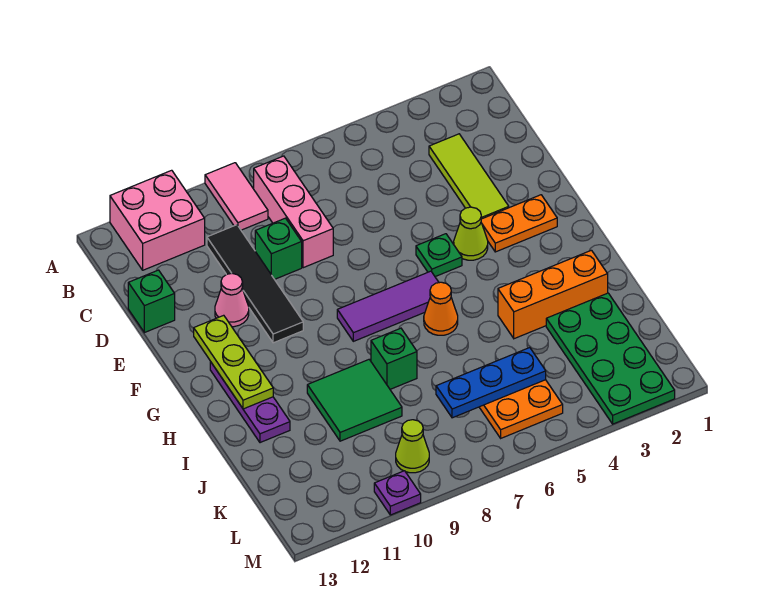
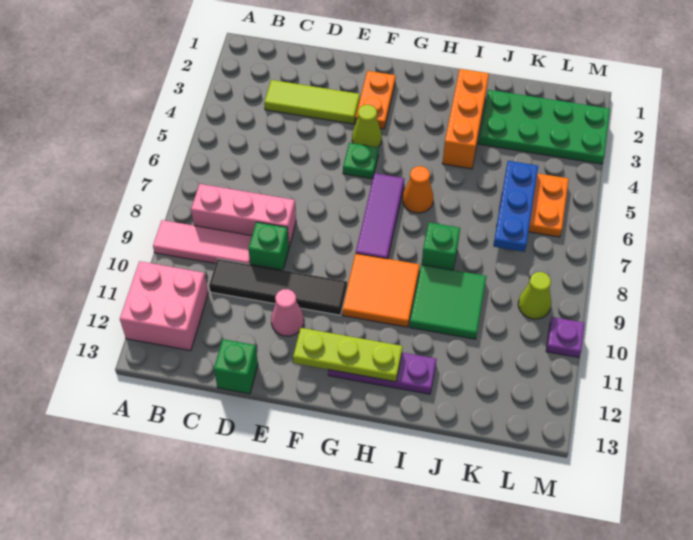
pink tile A9:B9 level 1 -> pink tile A9:C9 level 1
none -> orange tile G9:H10 level 1

